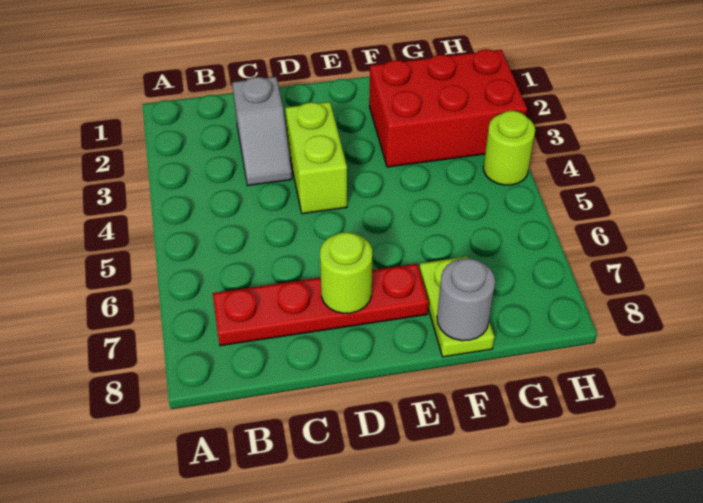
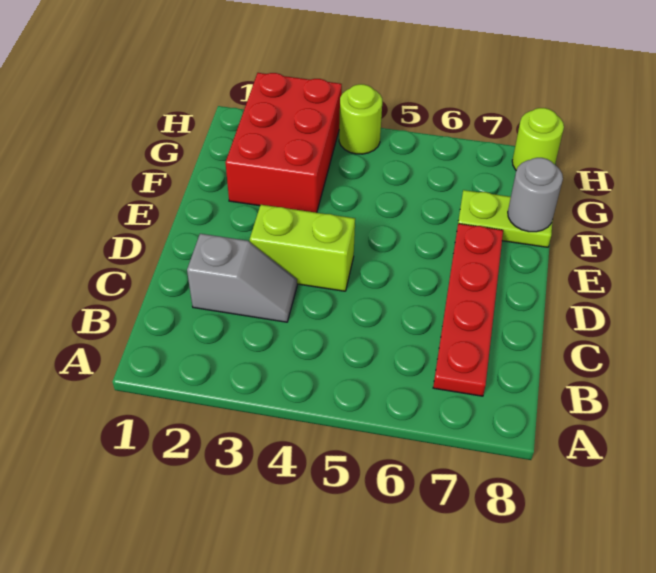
lime round brick D7 level 2 -> lime round brick H8 level 1

